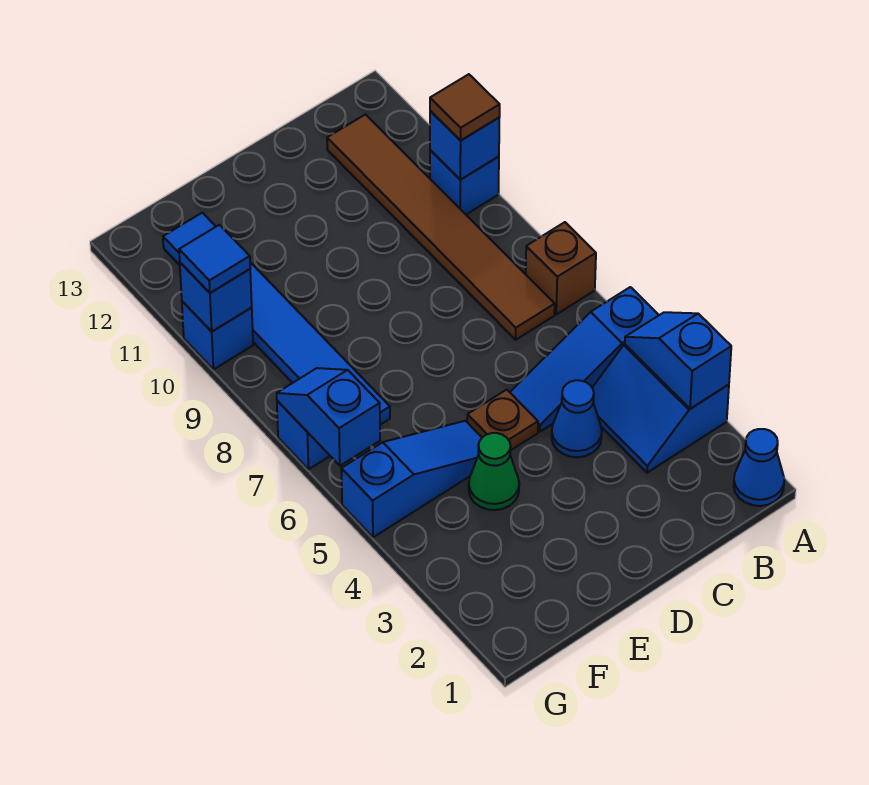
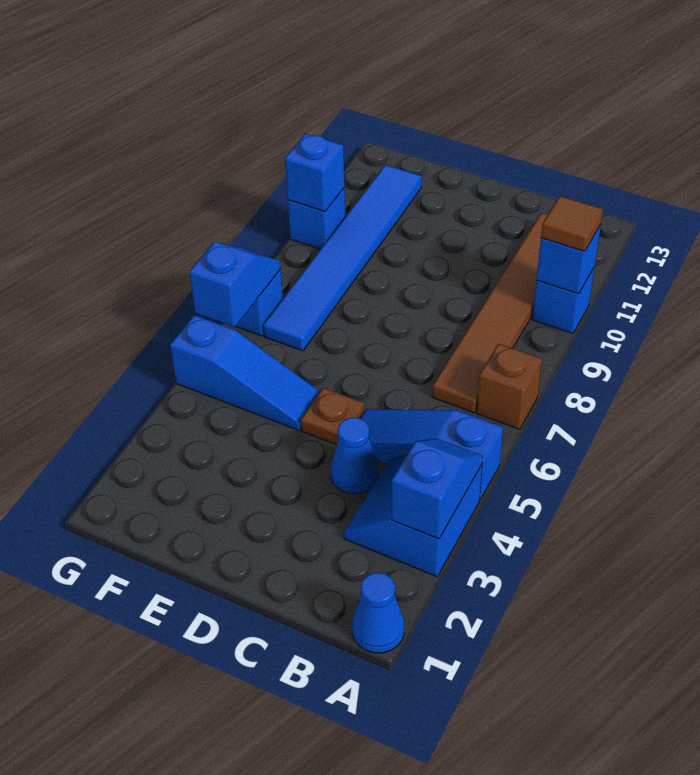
green cone E4 level 1 -> none
blue tile G10 level 3 -> none

